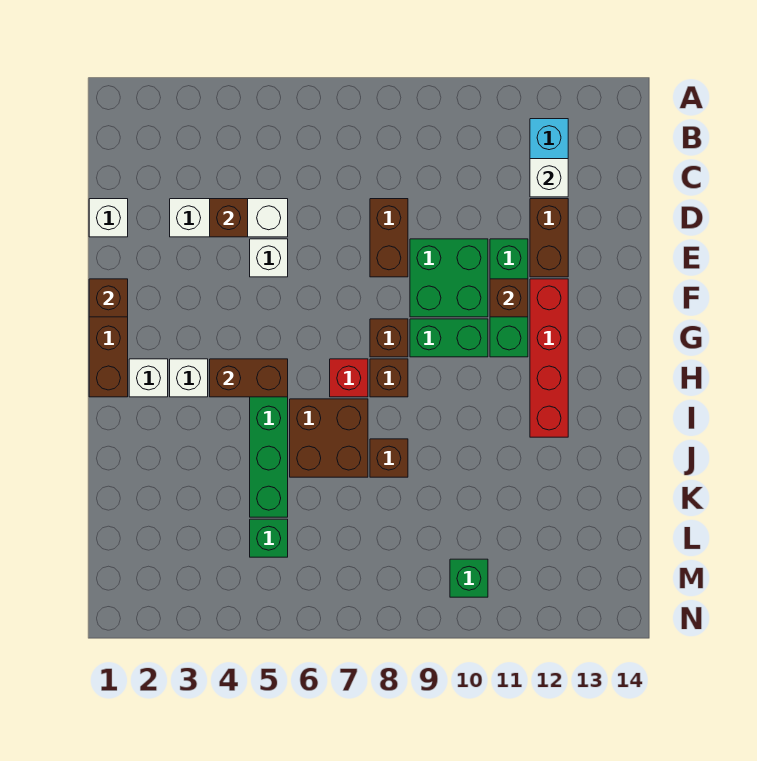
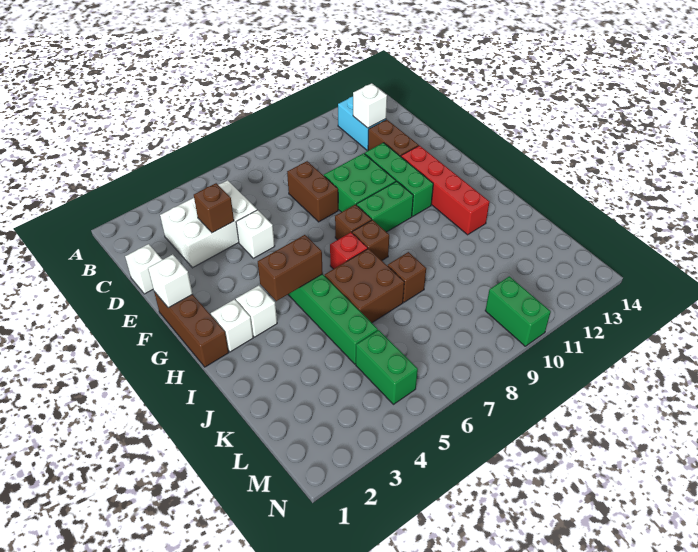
white brick D3:D5 level 1 -> white brick C3:D5 level 1
brown brick F1 level 2 -> white brick F1 level 2
brown brick F11 level 2 -> none
green brick L5 level 1 -> green brick L5:M5 level 1
green brick M10 level 1 -> green brick M10:N10 level 1

